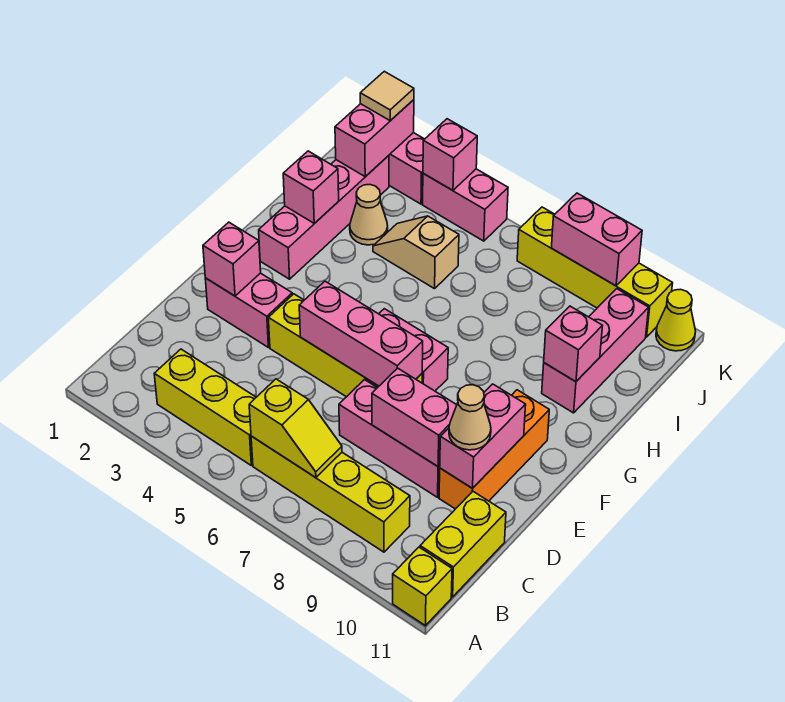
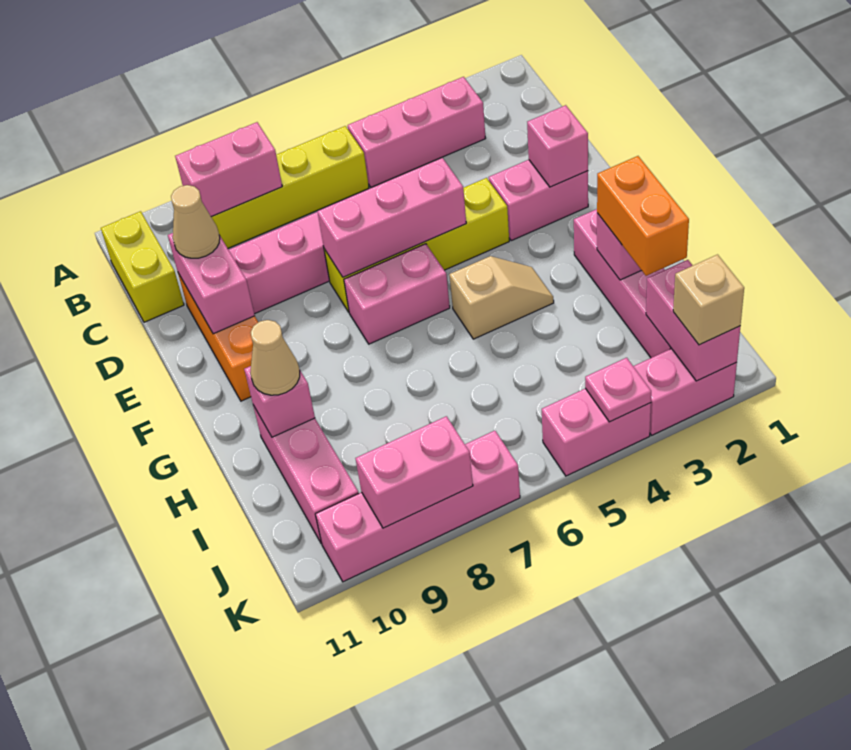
yellow brick A11 level 1 -> none
yellow brick B3:B5 level 1 -> pink brick B3:B5 level 1
yellow slope B6:B7 level 2 top 6 -> none
pink brick D8:D9 level 2 -> pink brick B8:B9 level 2
none -> orange brick H2:I2 level 3
tan cone I3 level 1 -> tan cone H10 level 3
tan slope I4:I5 level 1 top 5 -> tan slope G4:G5 level 1 top 5
tan tile K2 level 3 -> tan brick K2 level 3
pink brick K4 level 2 -> pink plate K4 level 2
yellow brick K7:K10 level 1 -> pink brick K7:K10 level 1
yellow cone K11 level 1 -> none

